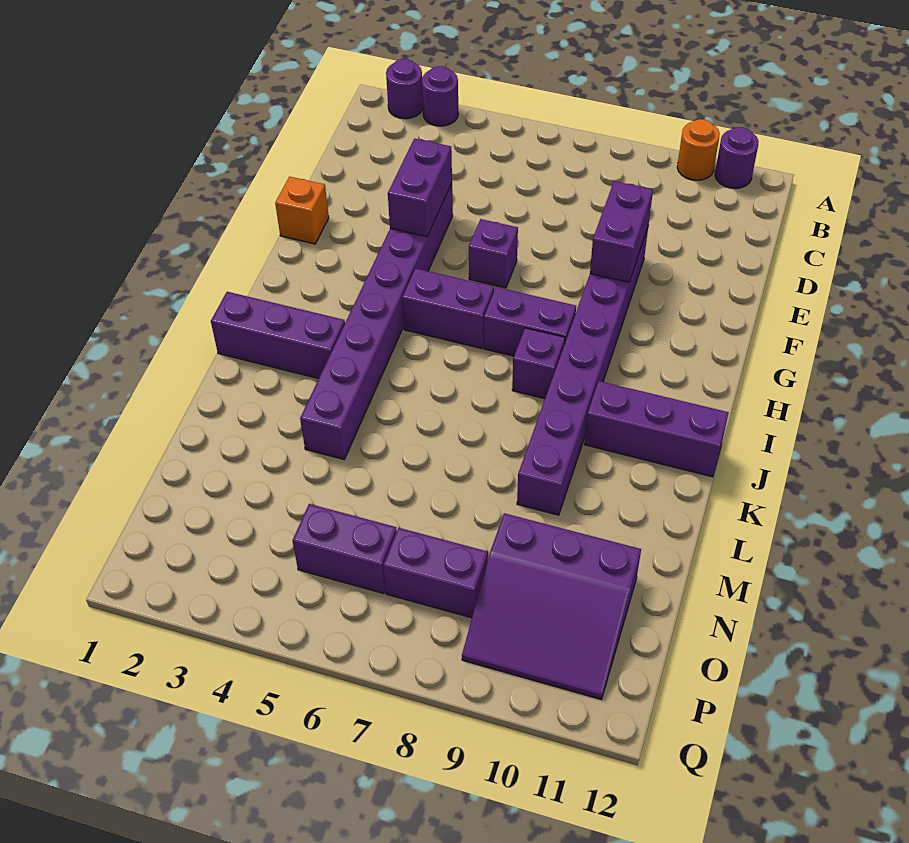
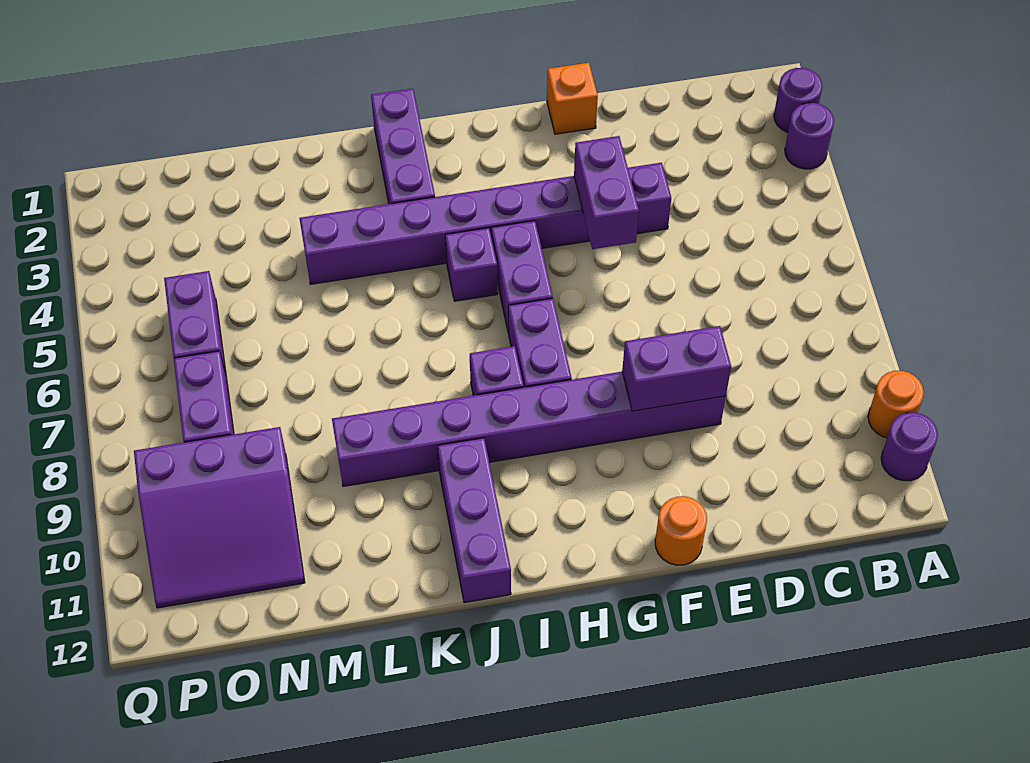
purple brick E4:F4 level 2 -> purple brick F4:F5 level 2
purple brick F6 level 1 -> purple brick I5 level 1
none -> orange round brick F12 level 1
purple slope N9:P11 level 1 top N -> purple slope N9:P11 level 1 top 9

